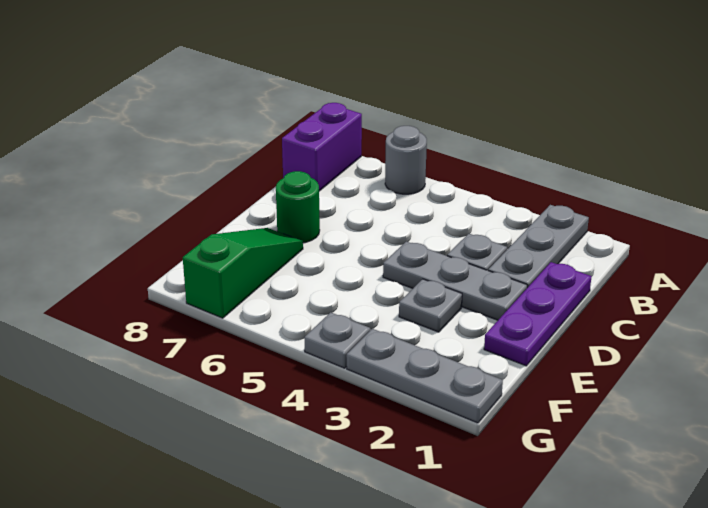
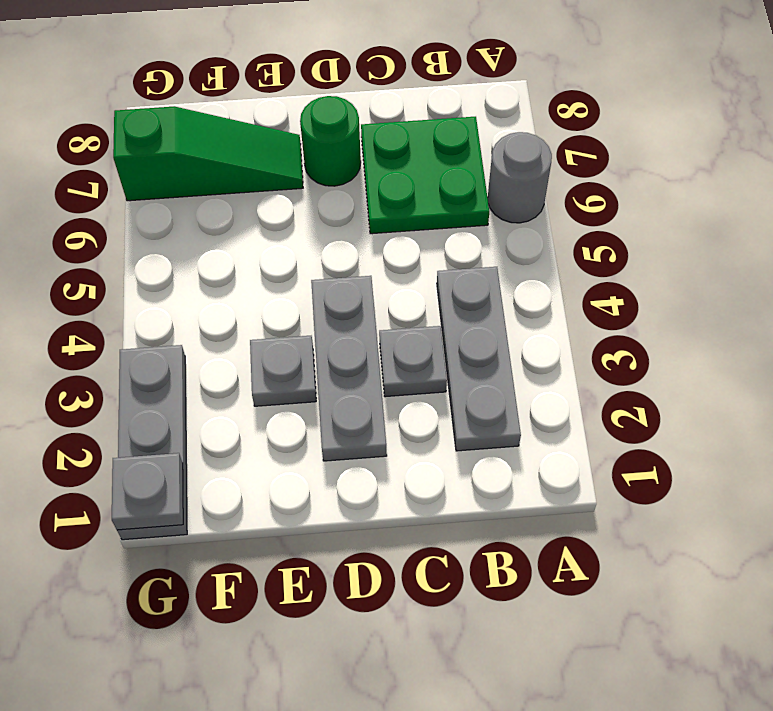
grey plate A2:C2 level 1 -> grey plate B2:B4 level 1
purple brick A8:B8 level 1 -> none
none -> green plate B6:C7 level 1
purple plate C1:E1 level 1 -> none
grey plate G4 level 1 -> grey plate G1 level 2

